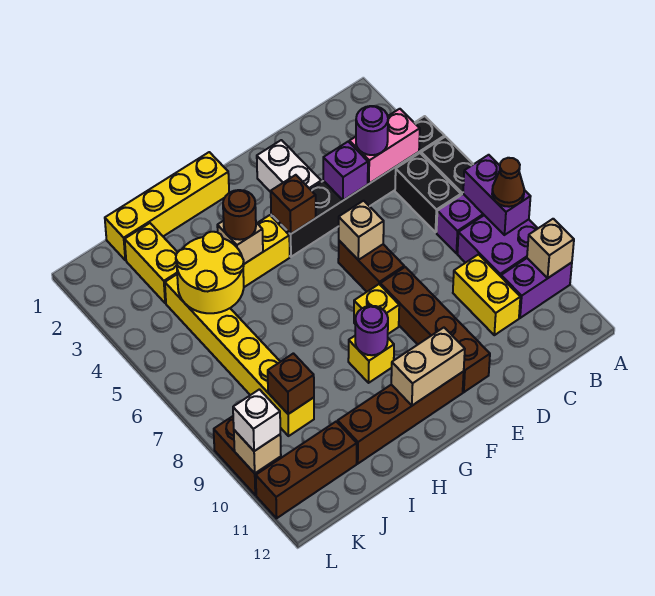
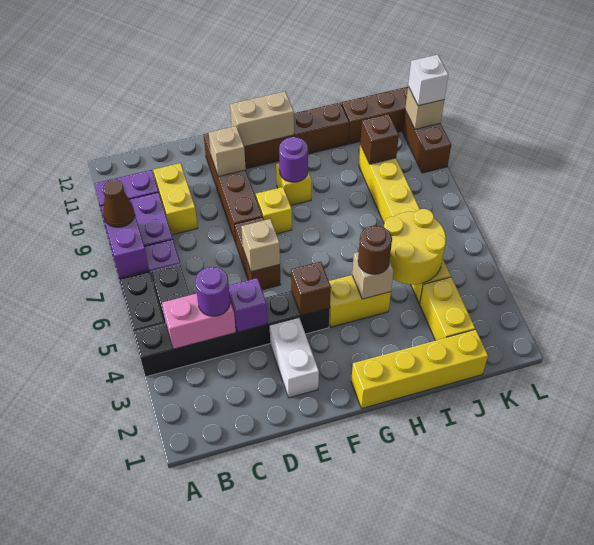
tan brick A10 level 2 -> tan brick E10 level 2

